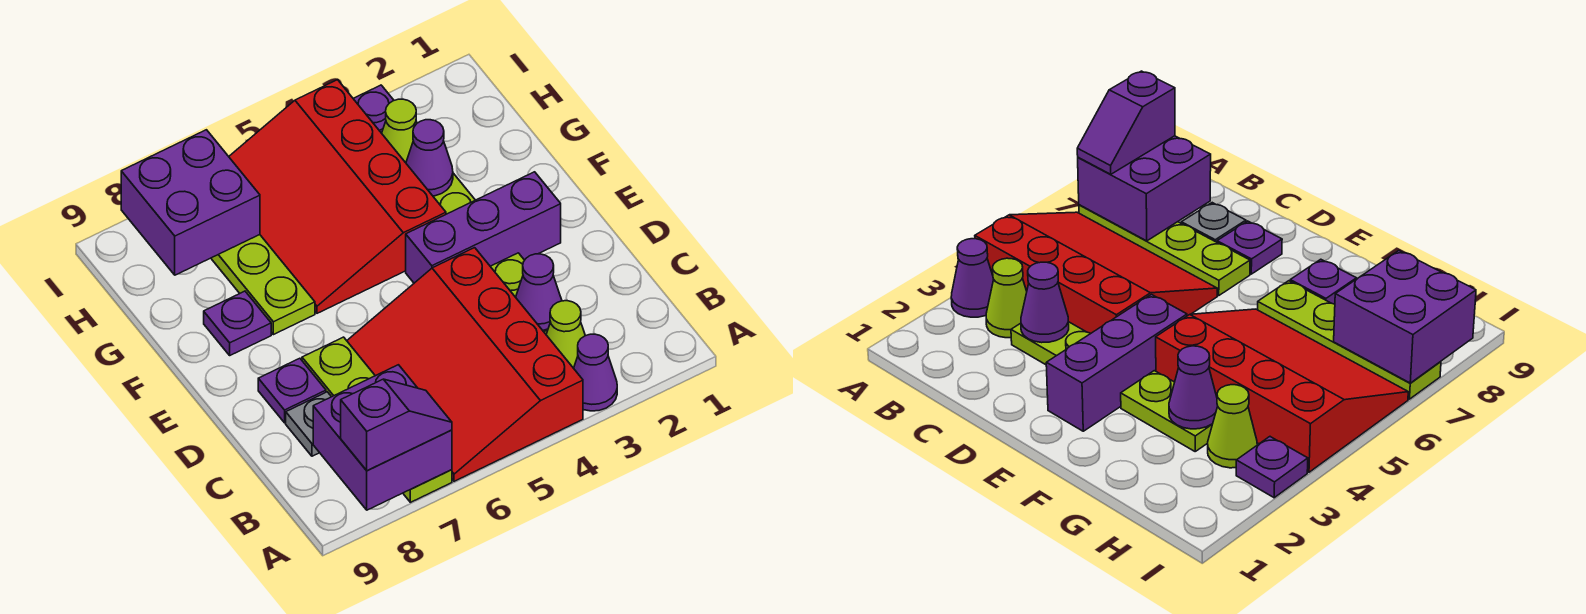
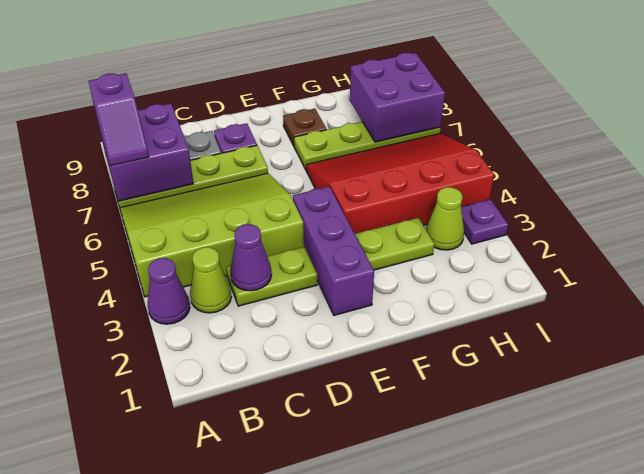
red slope A4:D6 level 1 top 4 -> lime slope A4:D6 level 1 top 4
purple plate F8 level 1 -> brown plate F8 level 1
purple cone G3 level 2 -> none

